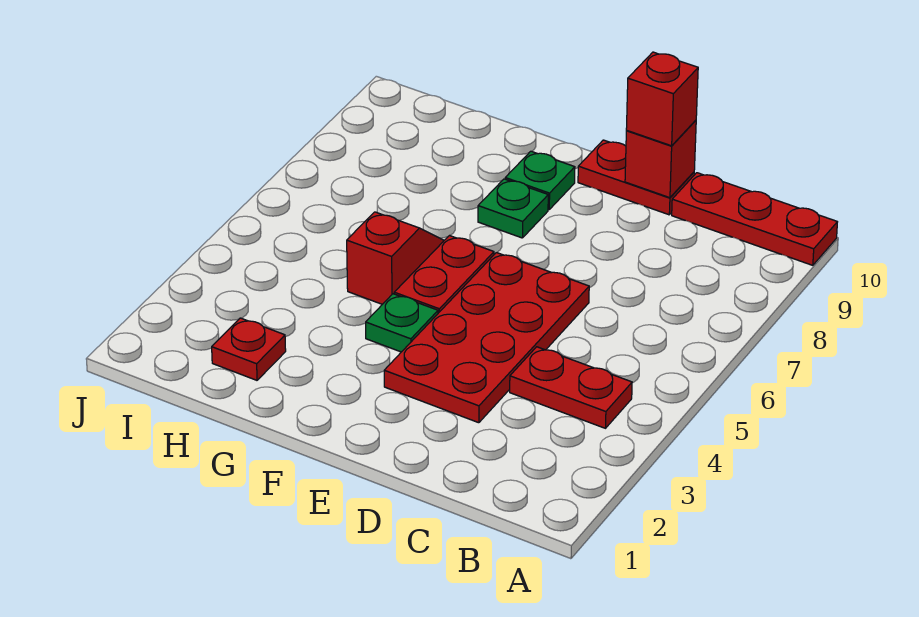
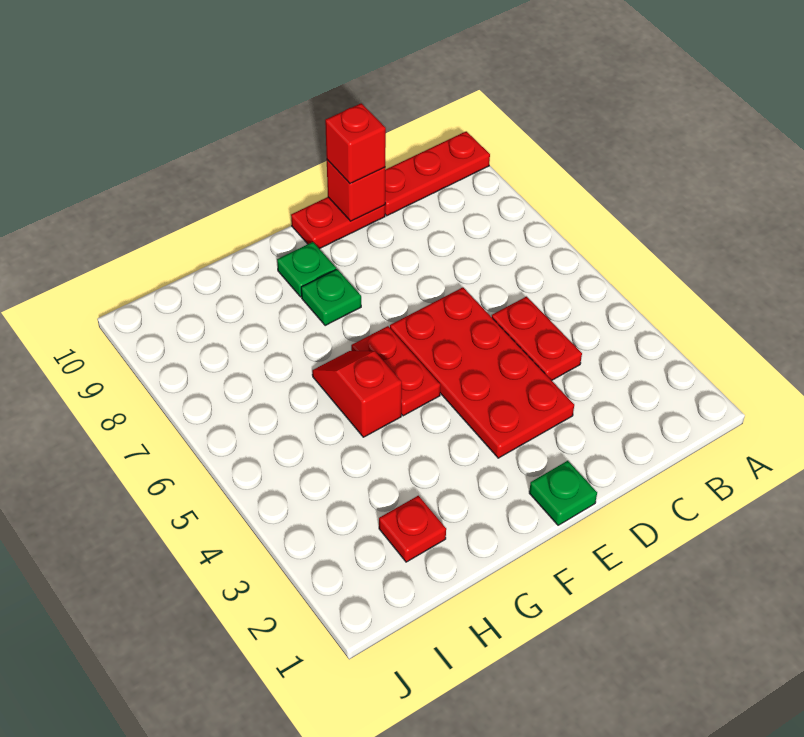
red plate B4:C4 level 1 -> red plate C4:C5 level 1
green plate F4 level 1 -> green plate E1 level 1

